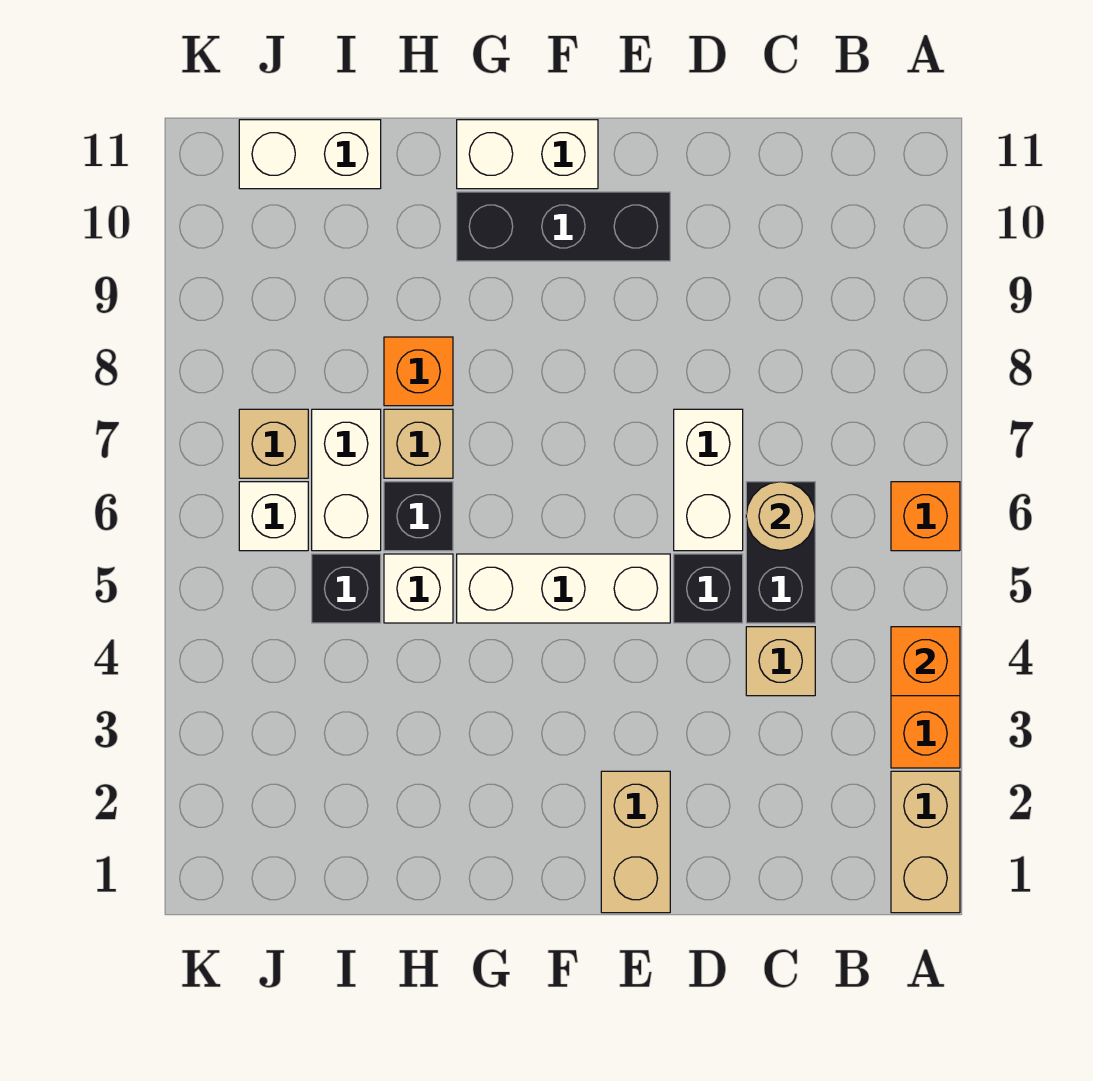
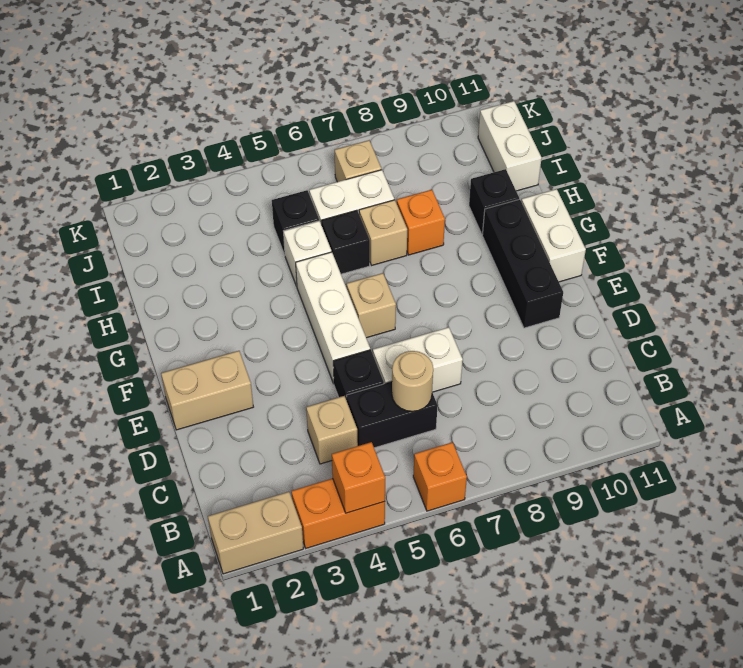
none -> tan brick F6 level 1
none -> black brick H10 level 1
white brick J6 level 1 -> none

